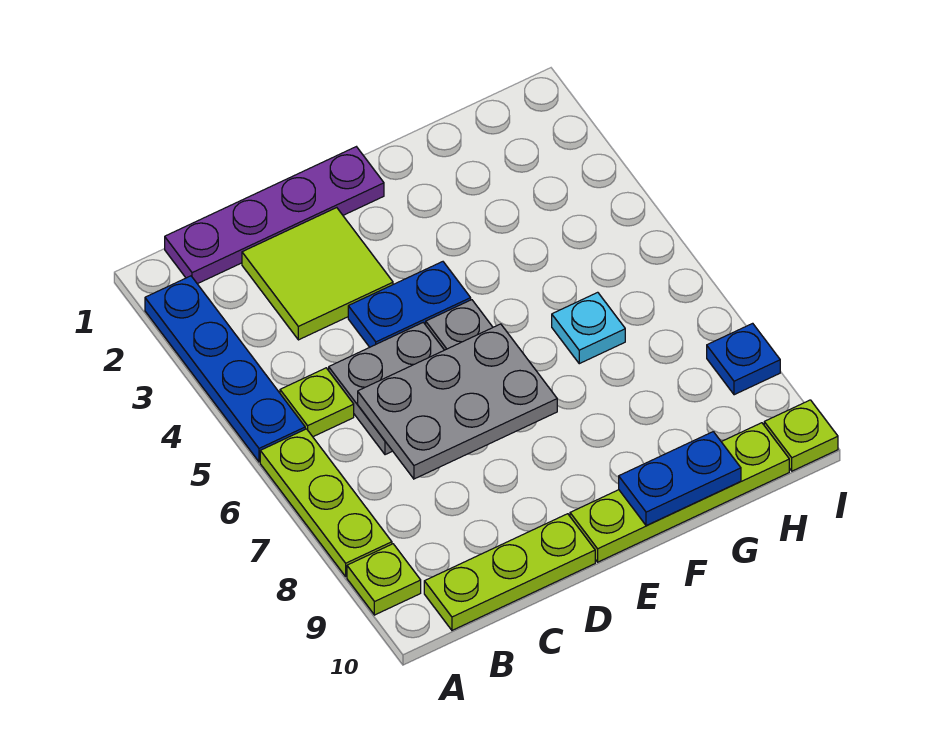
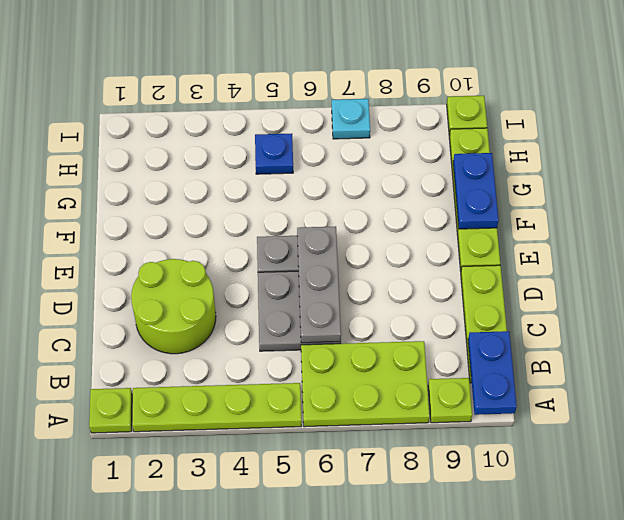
blue plate A2:A5 level 1 -> lime plate A2:A5 level 1
lime plate A6:A8 level 1 -> lime plate A6:B8 level 1
purple plate B1:E1 level 1 -> none
lime plate B5 level 1 -> lime plate A1 level 1
lime tile C2:D3 level 1 -> lime round brick C2:D3 level 1
grey plate C6:E7 level 2 -> grey plate C6:E6 level 2
blue plate D4:E4 level 1 -> blue plate A10:B10 level 2
cyan plate G6 level 1 -> cyan plate I7 level 1
blue plate I8 level 1 -> blue plate H5 level 1

